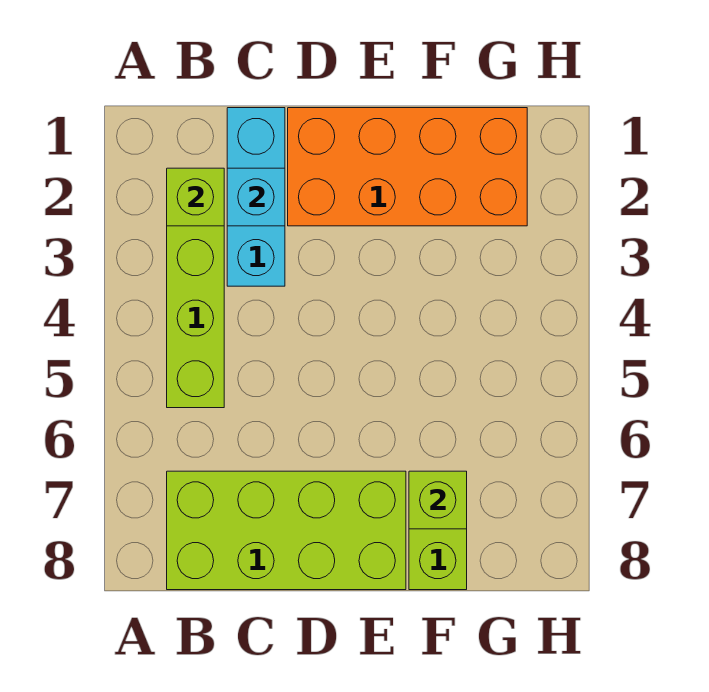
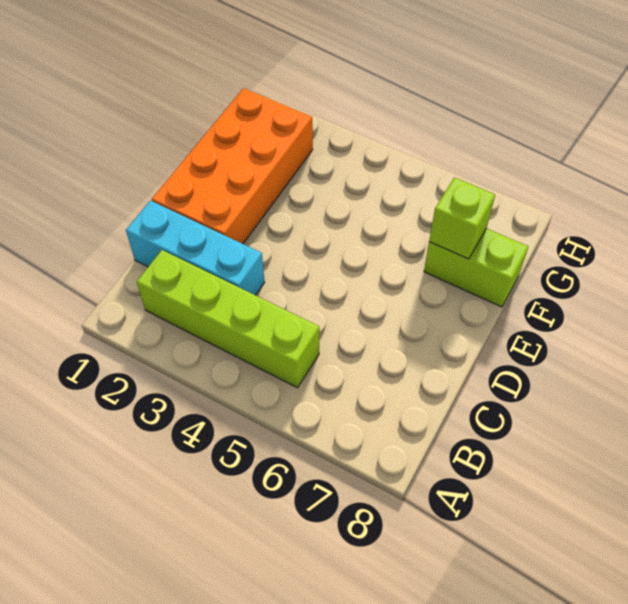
lime brick B2 level 2 -> none
lime brick B7:E8 level 1 -> none
cyan brick C2 level 2 -> none

